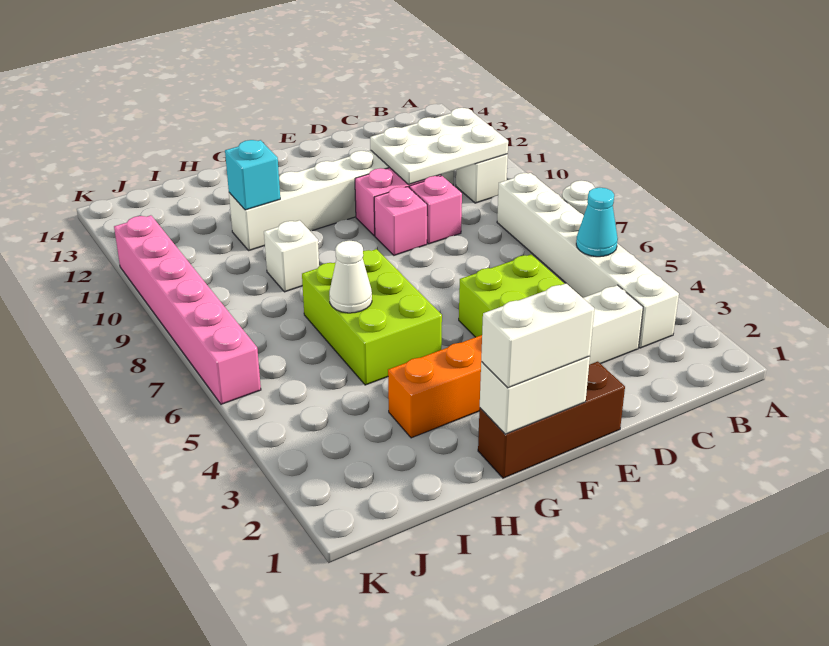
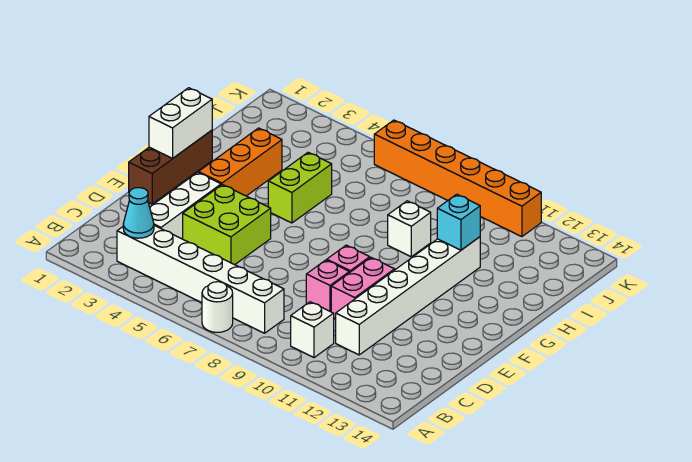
cyan cone B5 level 2 -> cyan cone B3 level 2
white plate B10:D11 level 2 -> none
white brick F1:G1 level 3 -> none
lime brick G5:H7 level 1 -> lime brick G5:H5 level 1
white cone H6 level 2 -> none
pink brick K6:K11 level 1 -> orange brick K6:K11 level 1

